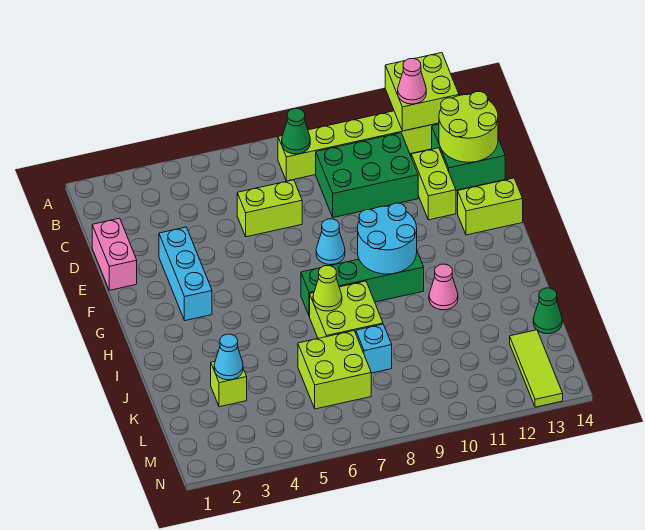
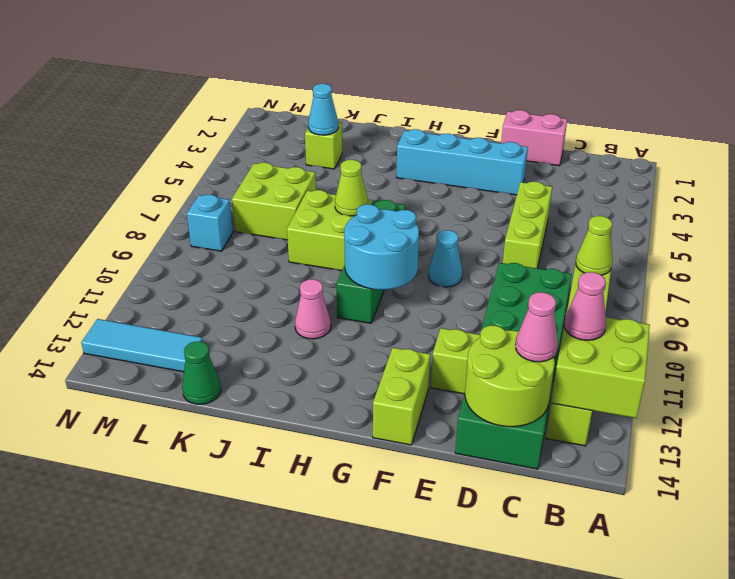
green cone B8 level 2 -> lime cone B8 level 2
none -> pink cone C13 level 3
lime brick D6:D7 level 1 -> lime brick D5:D7 level 1
cyan brick E3:G3 level 1 -> cyan brick E3:H3 level 1
cyan brick K8 level 1 -> cyan brick M8 level 1
lime tile L13:N13 level 1 -> cyan tile L13:N13 level 1

